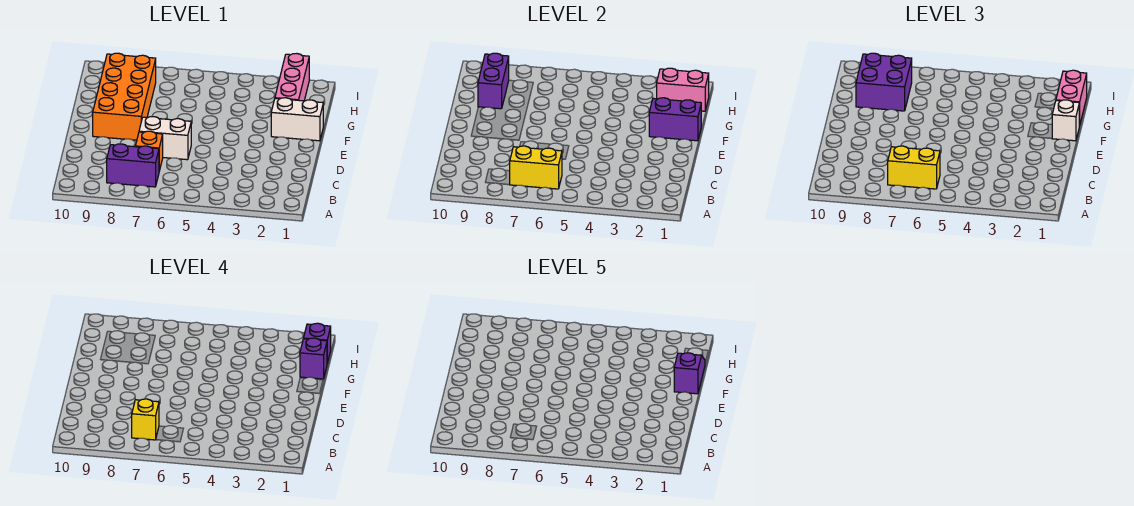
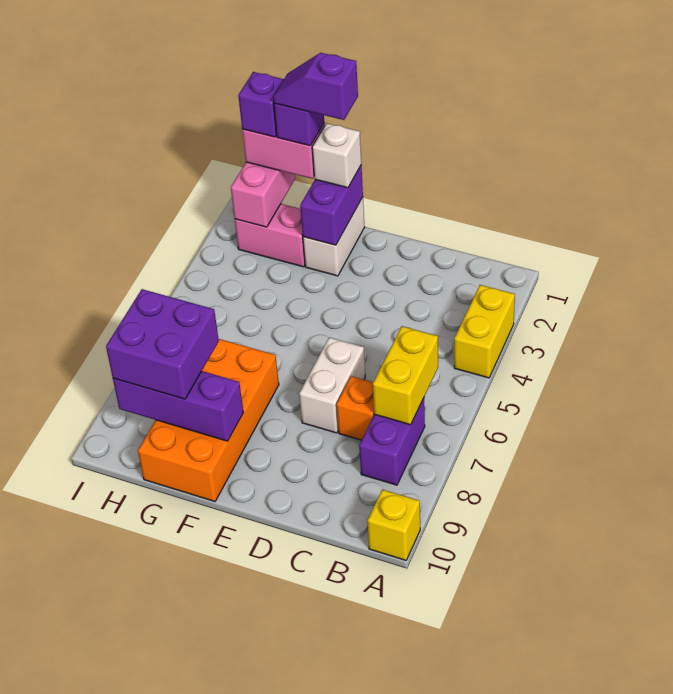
yellow brick B6:B7 level 3 -> yellow brick A3:A4 level 1
yellow brick B7 level 4 -> yellow brick A10 level 1
orange brick E8:H9 level 1 -> orange brick F7:G10 level 1
pink brick G2:I2 level 1 -> pink brick G2:H2 level 1
purple brick G9:H9 level 2 -> purple brick F9:H9 level 2

